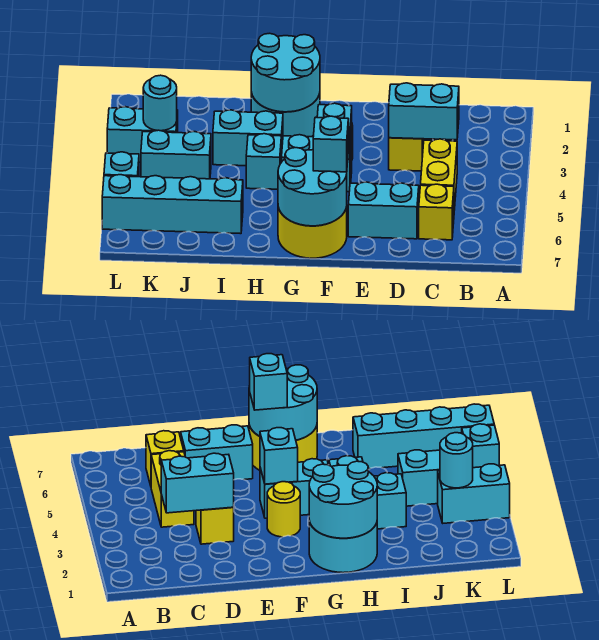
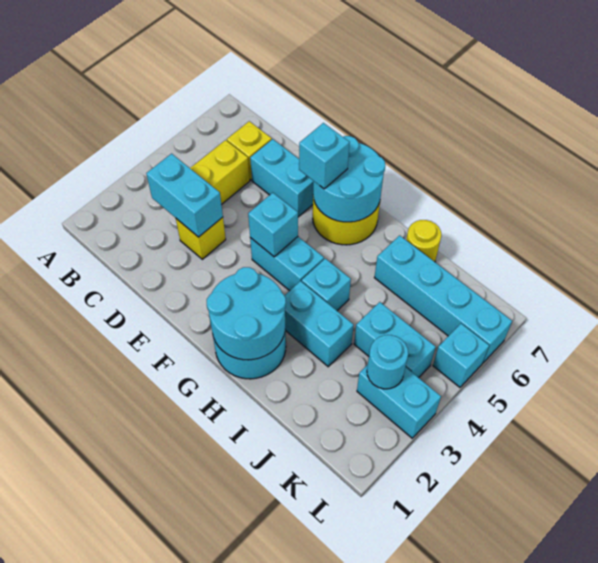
yellow round brick F3 level 1 -> yellow round brick I7 level 1

